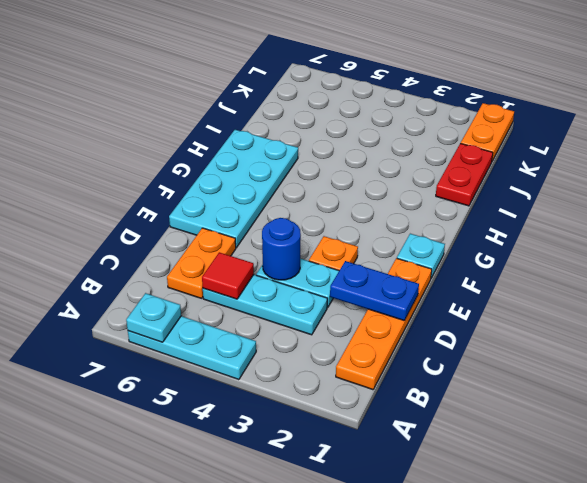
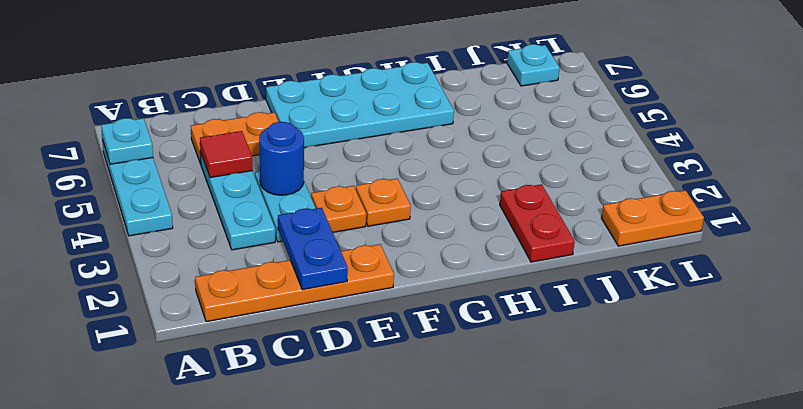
cyan plate F1 level 1 -> cyan plate K7 level 1
none -> orange plate F3 level 1
red plate I1:J1 level 1 -> red plate I1:I2 level 1

